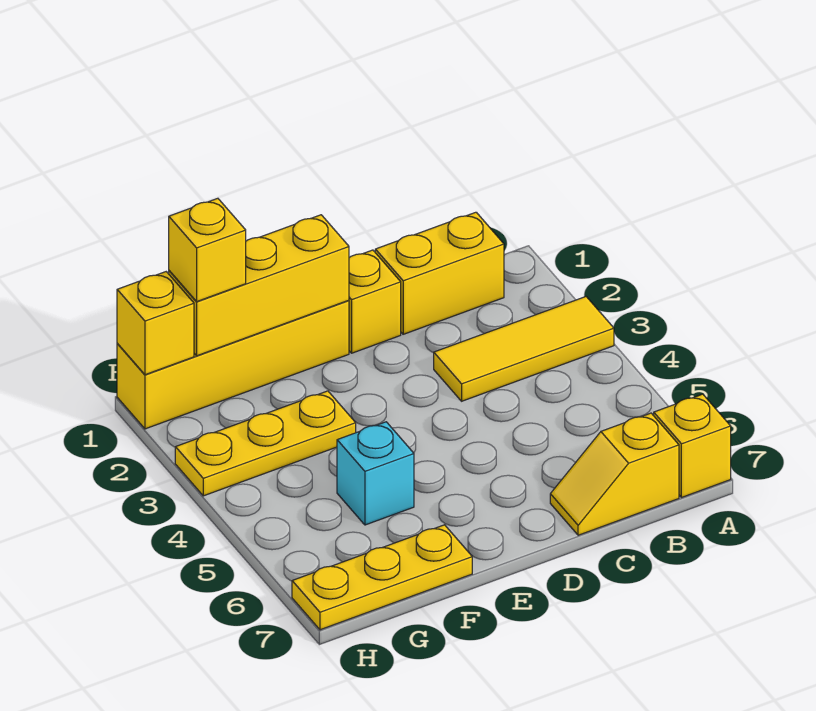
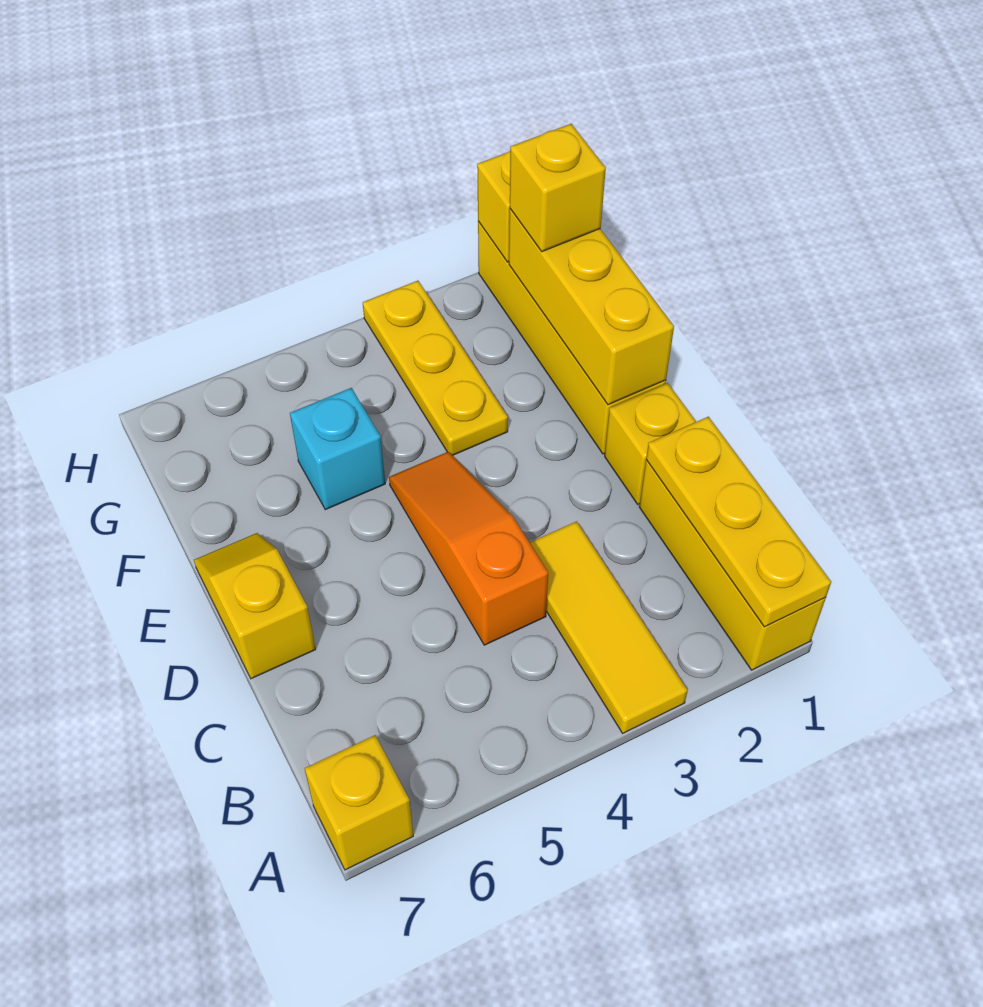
yellow brick B1:C1 level 1 -> yellow brick A1:C1 level 1
yellow slope B7:C7 level 1 top B -> yellow slope D7:E7 level 1 top D
none -> orange slope C4:E4 level 1 top C
yellow plate F7:H7 level 1 -> yellow plate A1:C1 level 2

